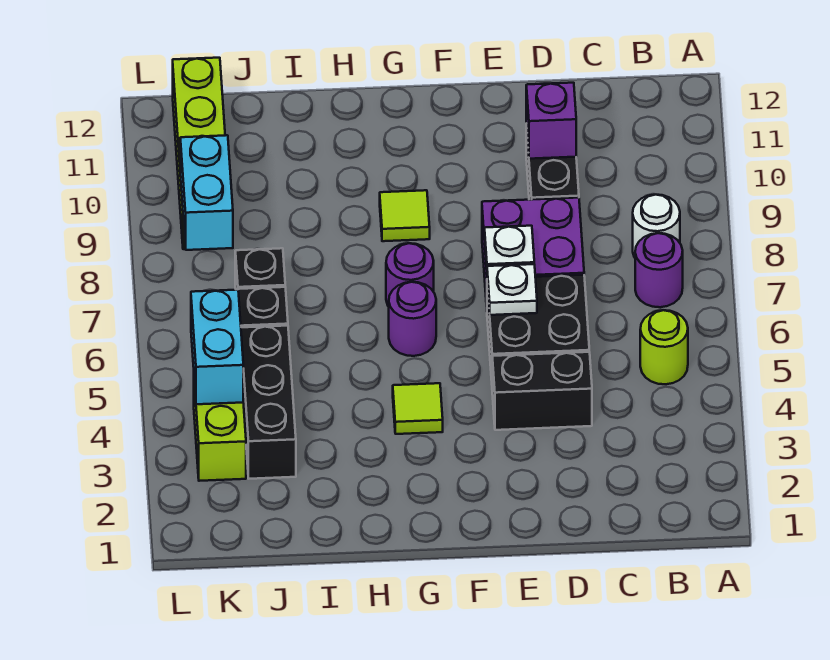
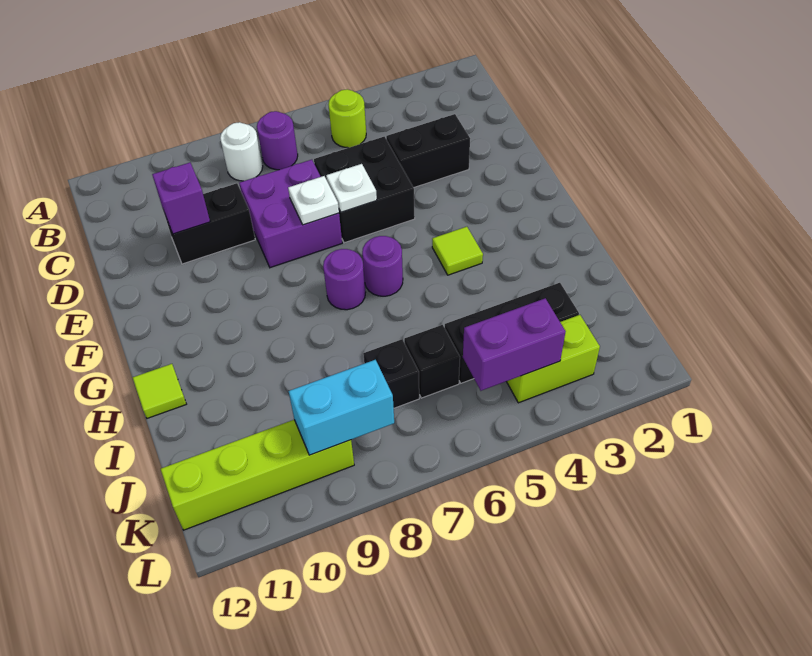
black brick D4:E4 level 1 -> black brick D3:D4 level 1
lime tile G9 level 1 -> lime tile H12 level 1
cyan brick K4:K5 level 2 -> purple brick K4:K5 level 2

